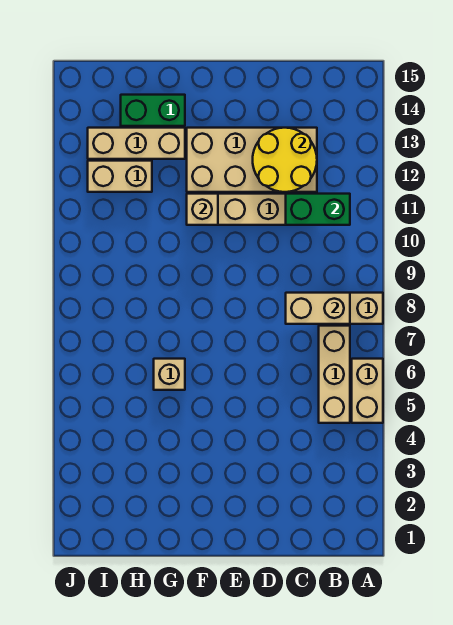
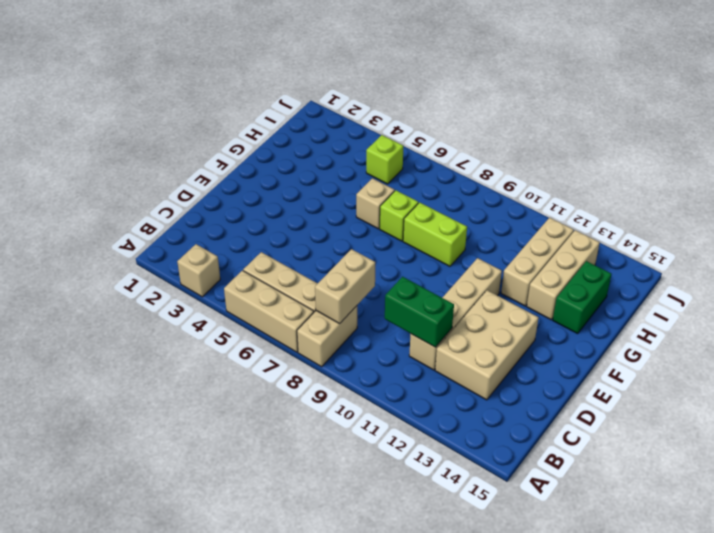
tan brick A5:A6 level 1 -> tan brick A5:A7 level 1
green brick B11:C11 level 2 -> green brick C10:C11 level 2
tan brick C12:F13 level 1 -> tan brick C12:E13 level 1
yellow round brick C12:D13 level 2 -> none
tan brick F11 level 2 -> tan brick A3 level 1
none -> lime brick G7 level 1
none -> lime brick G8:G9 level 1
tan brick H12:I12 level 1 -> tan brick G12:I12 level 1
none -> lime brick I5 level 1

